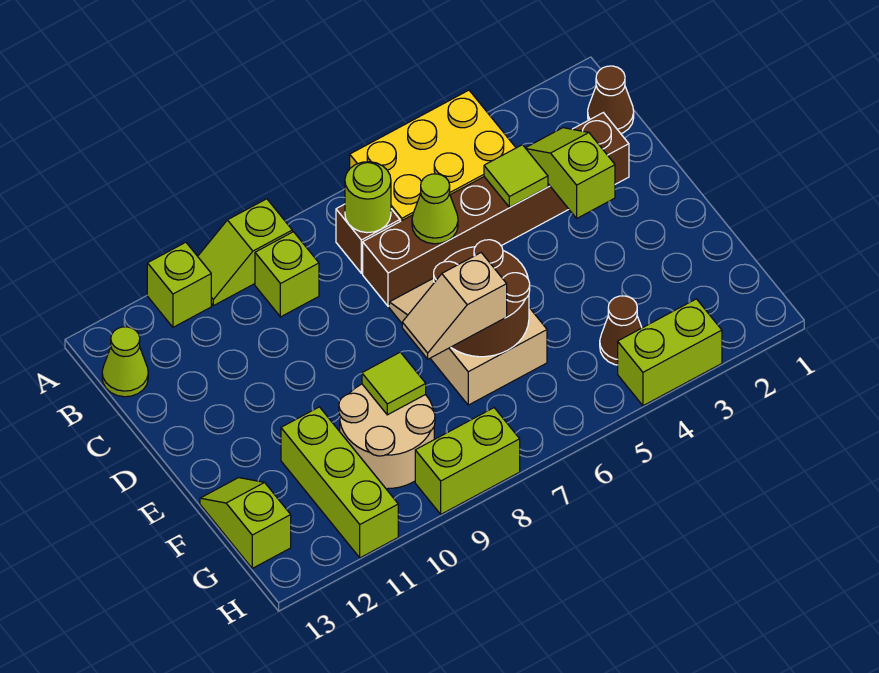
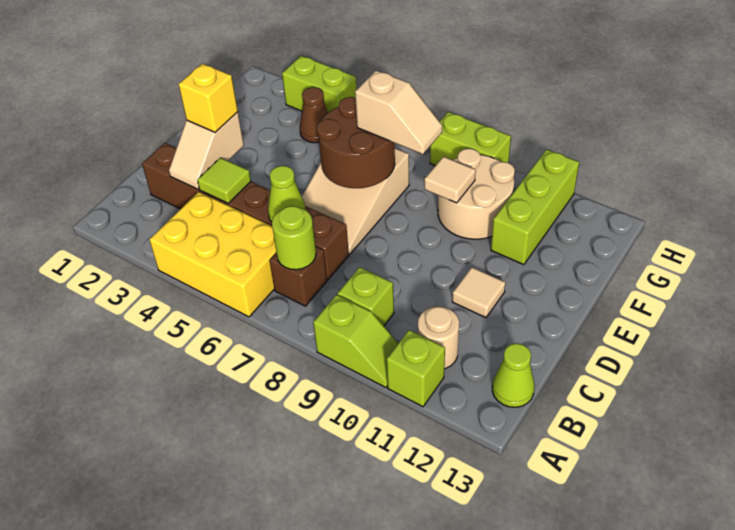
brown cone B1 level 1 -> none
none -> tan round brick B11 level 1
lime slope C3:D3 level 2 top D -> tan slope C3:D3 level 2 top D
none -> yellow brick D3 level 3
none -> tan tile D11 level 1
lime tile F9 level 2 -> tan tile F9 level 2
lime slope F13:G13 level 1 top G -> none

